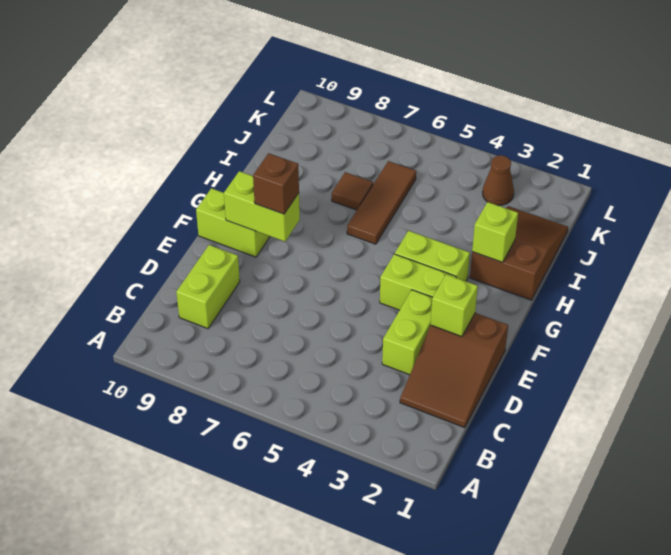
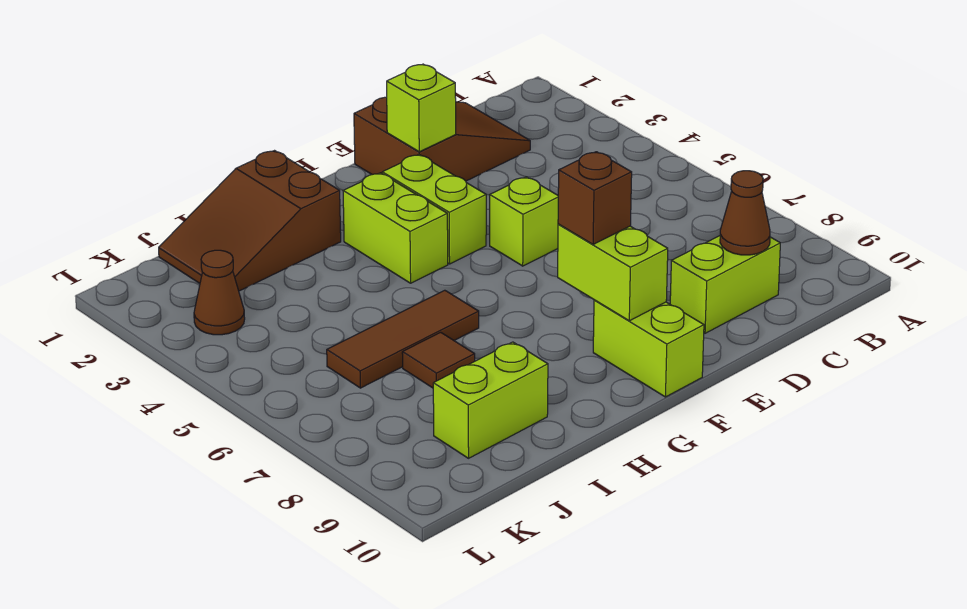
none -> brown cone C9 level 2
lime brick D3:E3 level 1 -> lime brick I9:J9 level 1
lime brick H2 level 2 -> lime brick E5 level 1

